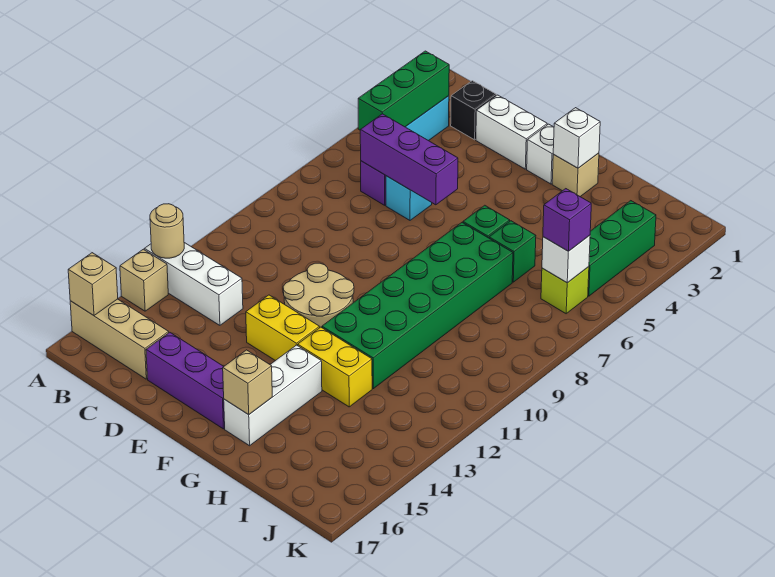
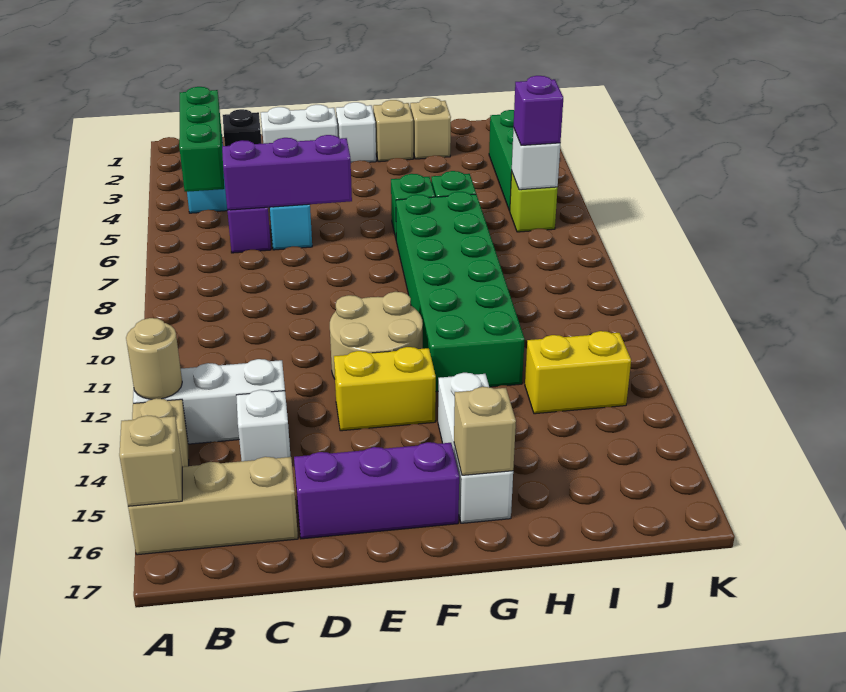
white brick G2 level 2 -> white brick C14 level 1
yellow brick G13:H13 level 1 -> yellow brick I13:J13 level 1
none -> tan brick H2 level 1

